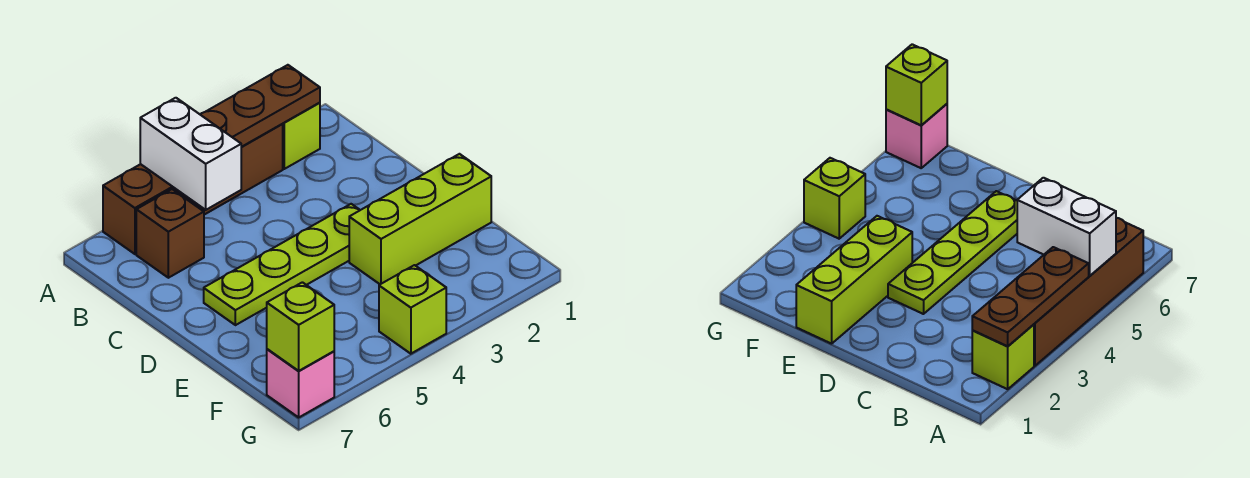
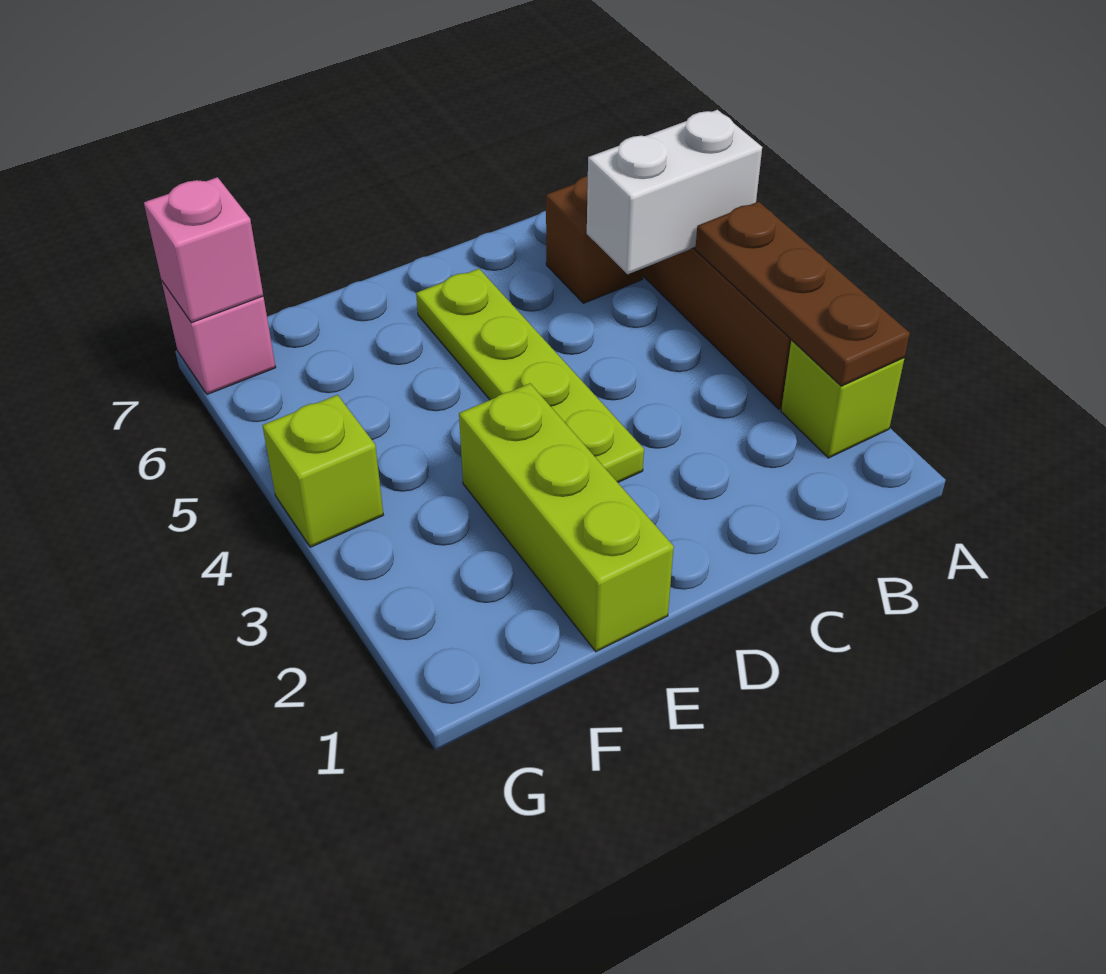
lime brick G7 level 2 -> pink brick G7 level 2

